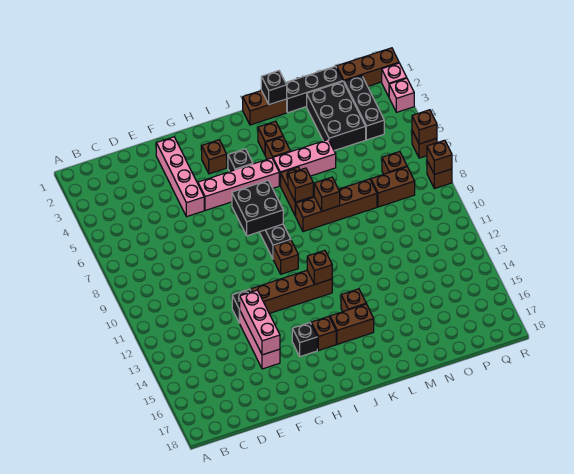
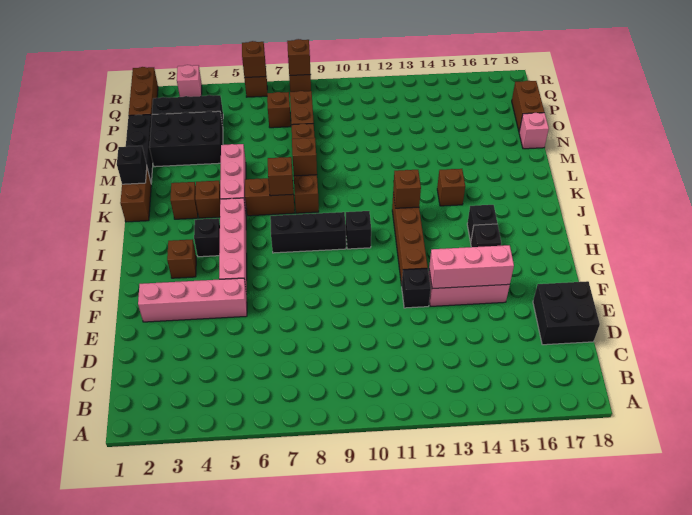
black brick H7:I8 level 2 -> black brick D17:E18 level 1
brown brick I10 level 1 -> black brick I10 level 1
brown brick I15 level 1 -> black brick I15 level 1
brown brick J15:K15 level 1 -> brown brick O18:P18 level 1
pink brick R2 level 1 -> pink brick N18 level 1

